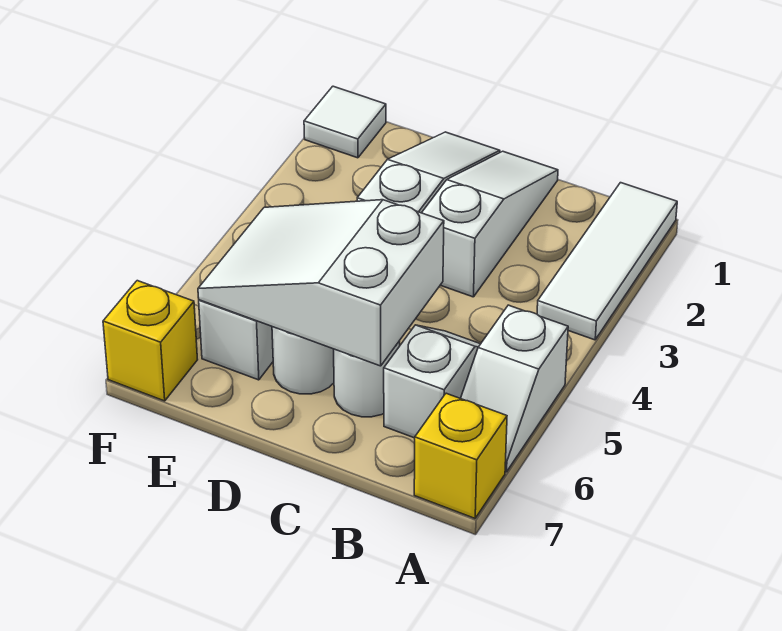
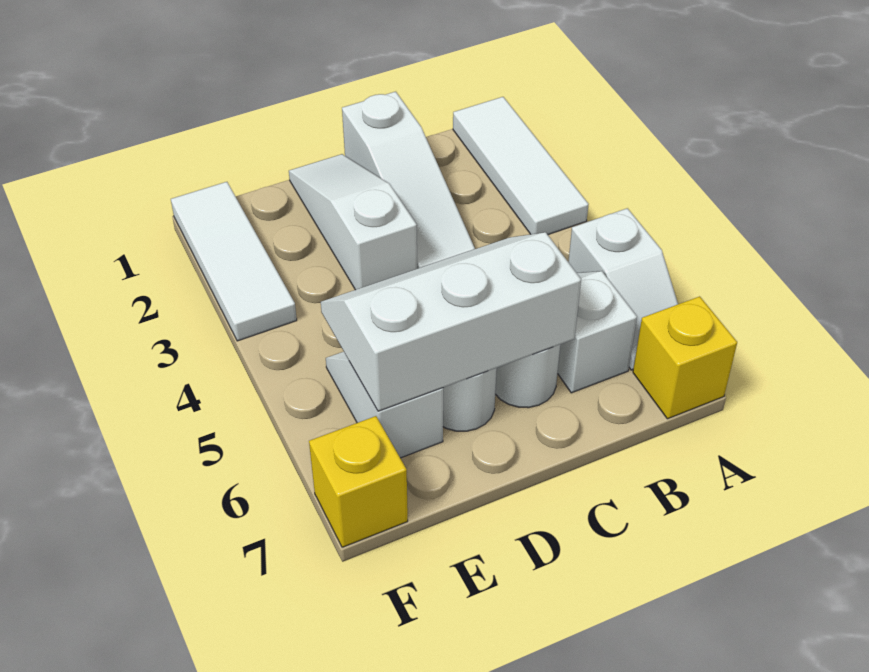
white slope C1:C3 level 1 top 3 -> white slope C1:C3 level 1 top 1
white slope C5:E6 level 2 top C -> white slope C5:E6 level 2 top 6
white tile F1 level 1 -> white tile F1:F3 level 1

